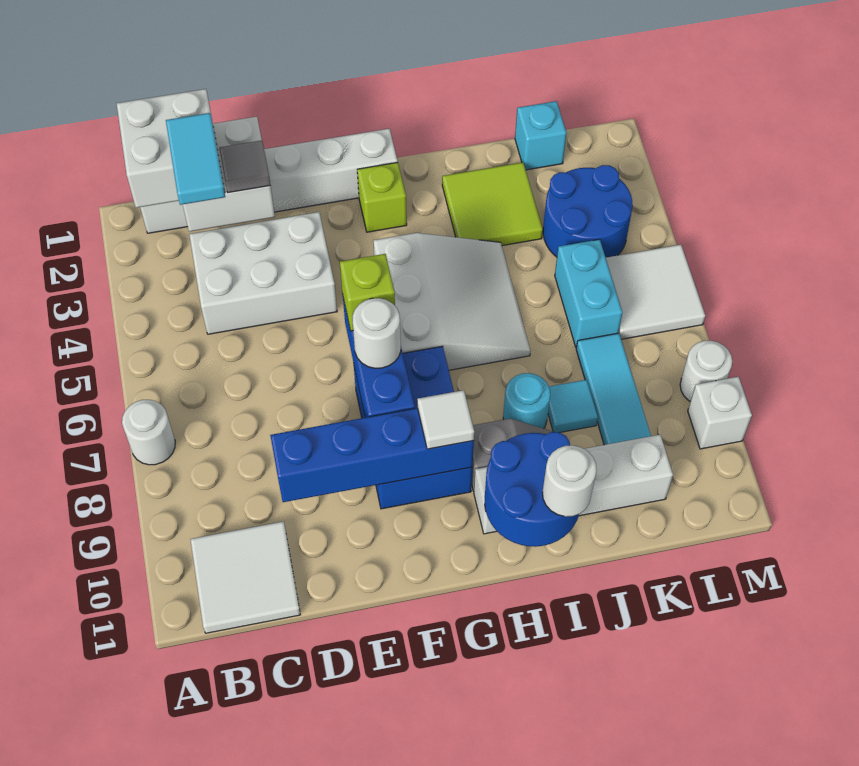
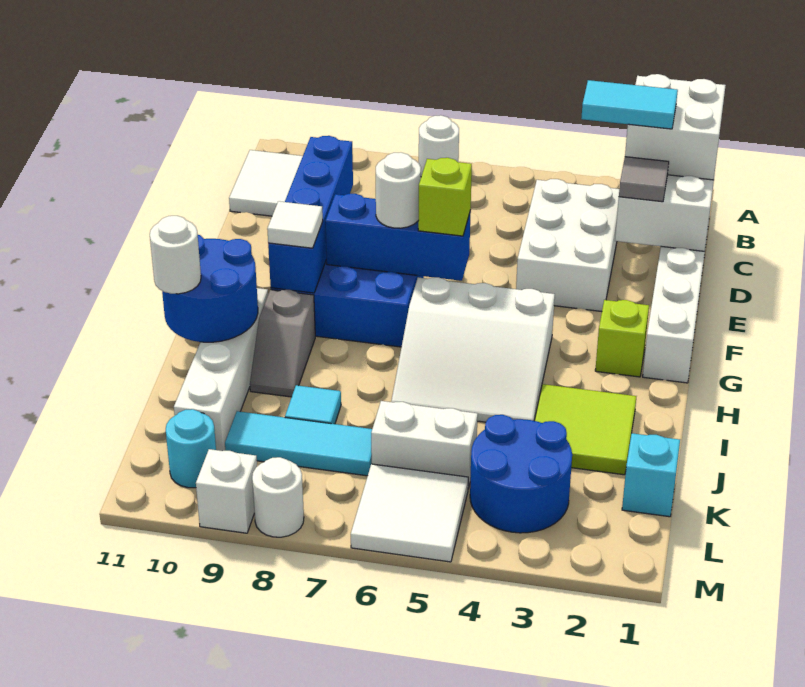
cyan round brick I8 level 1 -> cyan round brick L10 level 1
cyan brick K5:K6 level 1 -> white brick K5:K6 level 1

